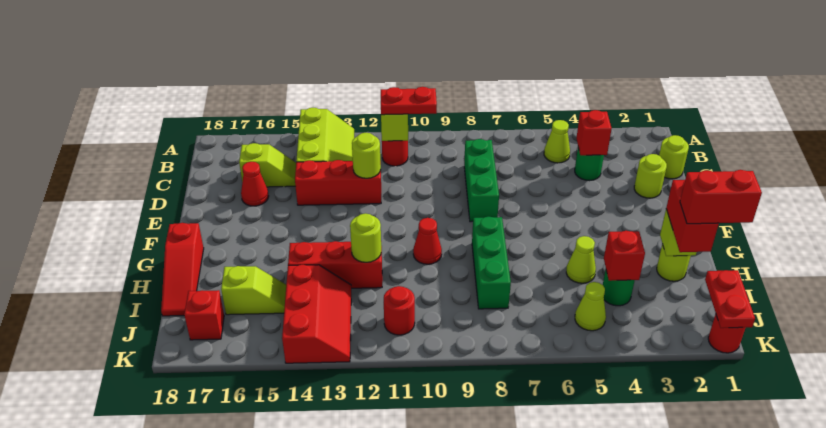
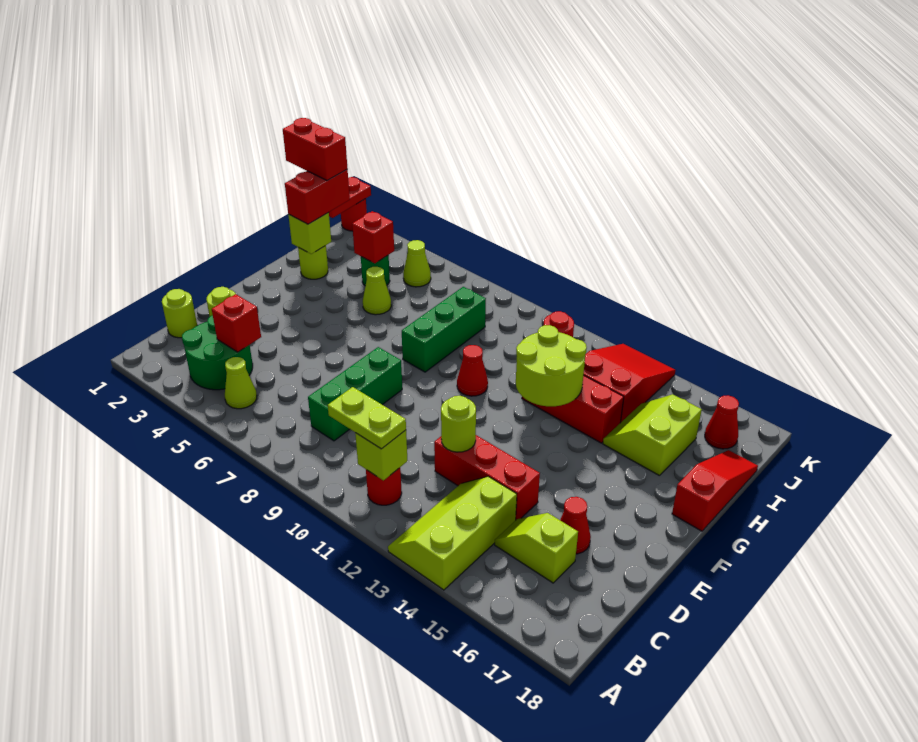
red plate B10:B11 level 3 -> lime plate B10:B11 level 3
green round brick C4 level 1 -> green round brick B3:C4 level 1
lime round brick H12 level 2 -> lime round brick G12:H13 level 2
red slope I13:K14 level 1 top 14 -> red slope I13:K14 level 1 top I
lime slope I15:I16 level 1 top 16 -> lime slope H15:I16 level 1 top 16
red brick J17 level 1 -> red cone J17 level 1

